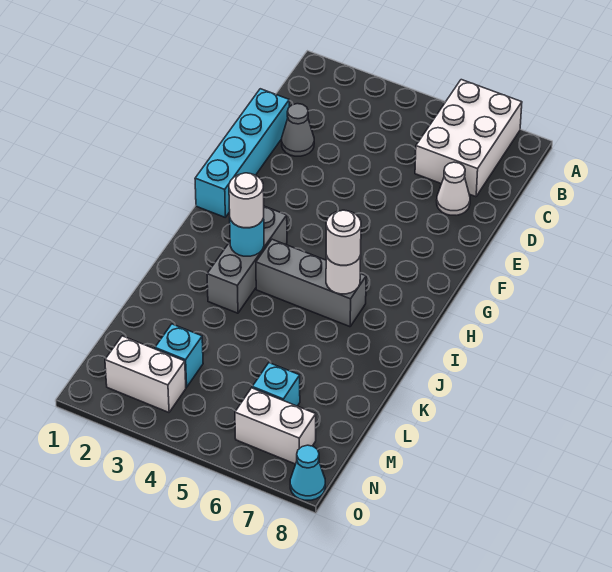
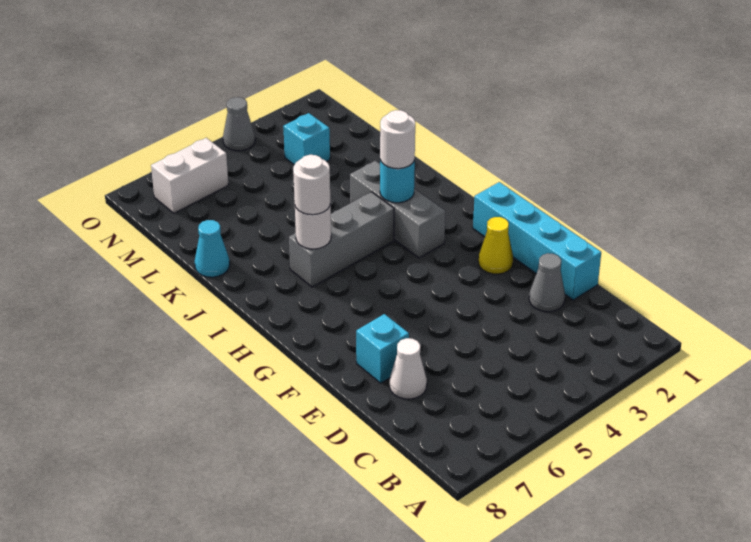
white brick A6:C7 level 1 -> none
none -> yellow cone F2 level 1
cyan brick M6 level 1 -> cyan brick E7 level 1
white brick N2:N3 level 1 -> none
none -> grey cone O4 level 1
cyan cone O8 level 1 -> cyan cone K8 level 1

